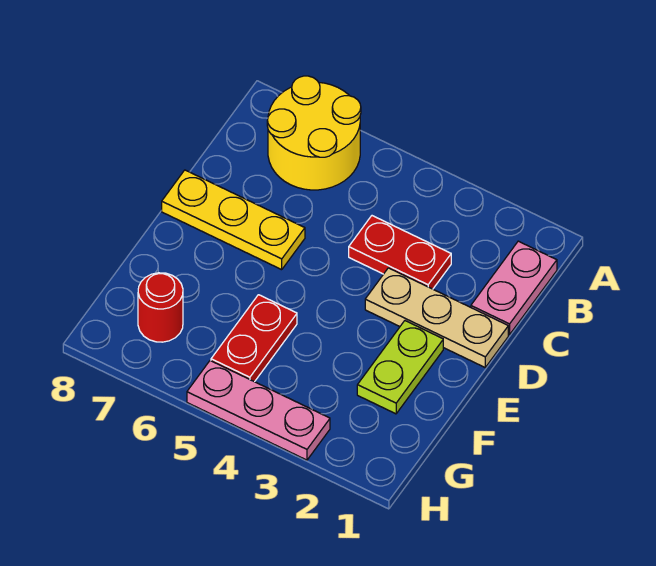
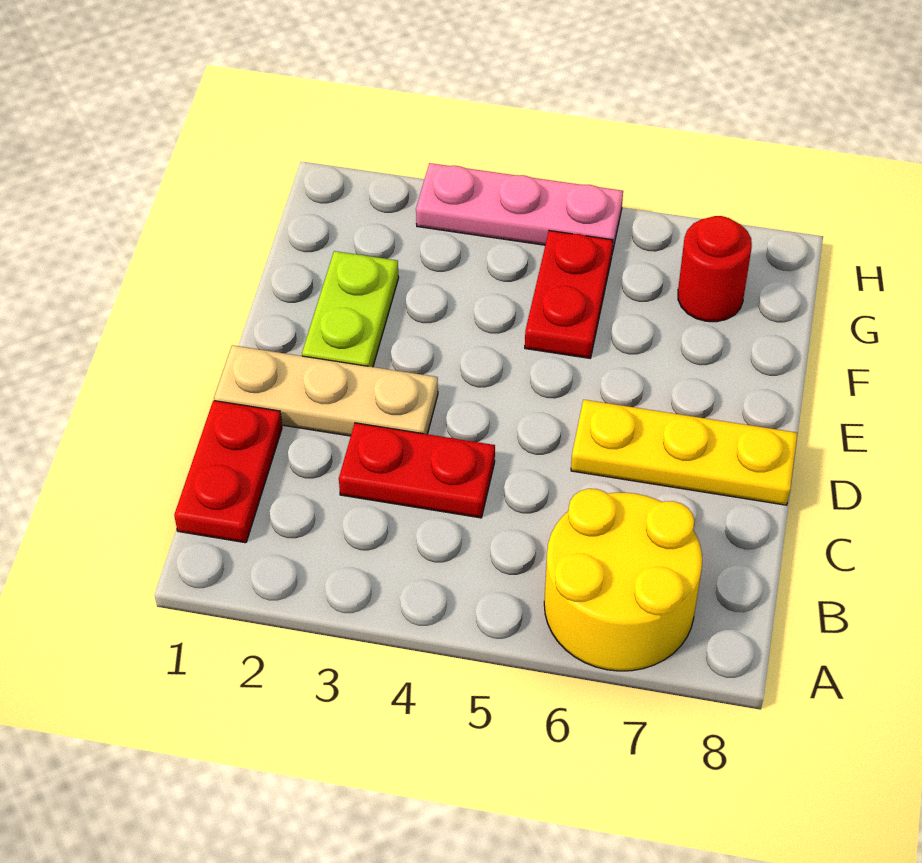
pink plate B1:C1 level 1 -> red plate B1:C1 level 1

